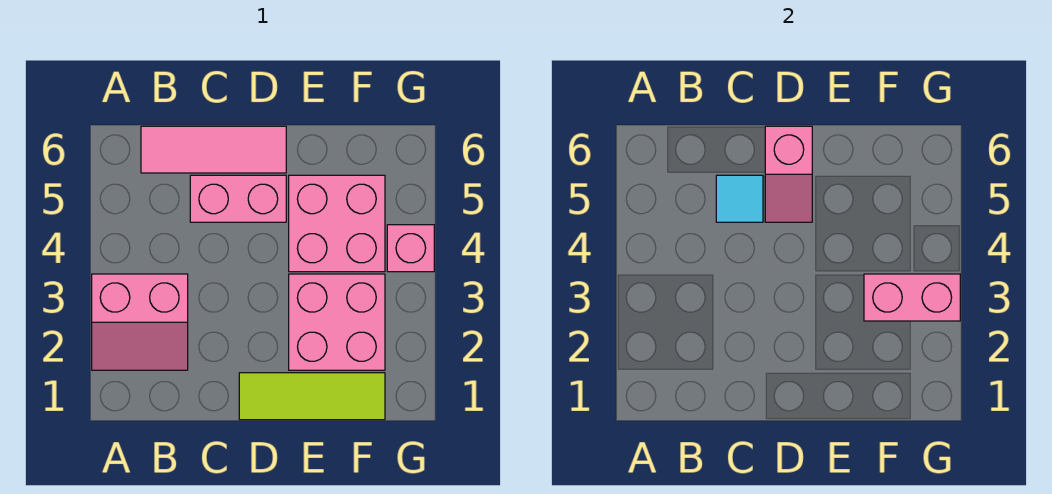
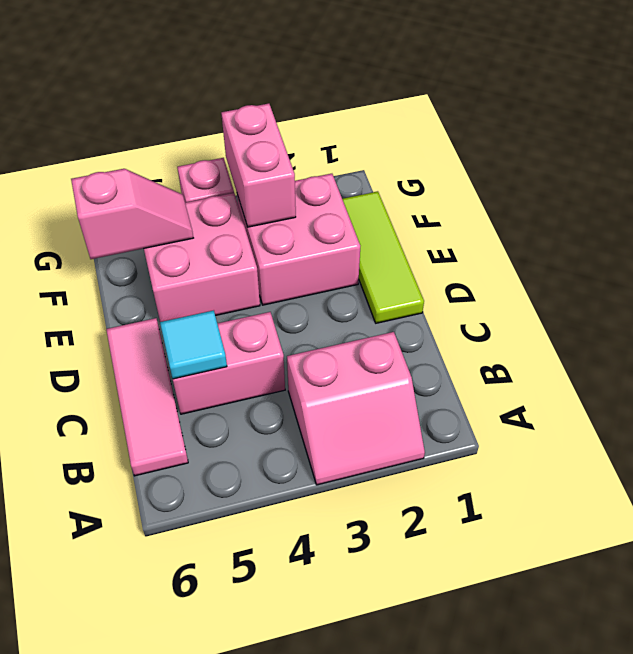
pink slope A2:B3 level 1 top 3 -> pink slope A2:B3 level 1 top B
pink brick C5:D5 level 1 -> pink brick C4:C5 level 1
pink slope D5:D6 level 2 top 6 -> pink slope F5:F6 level 2 top 6

